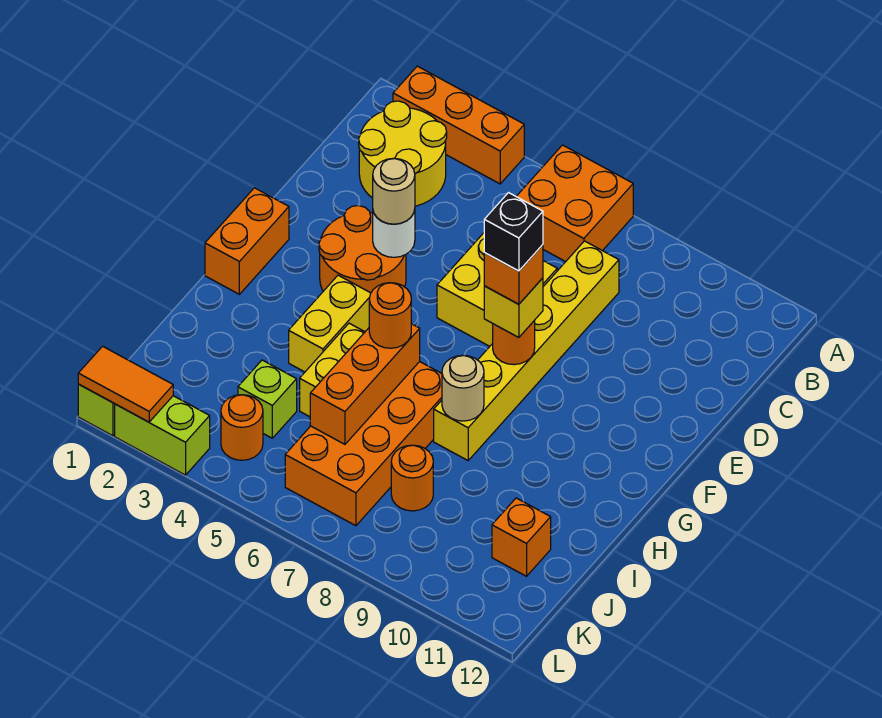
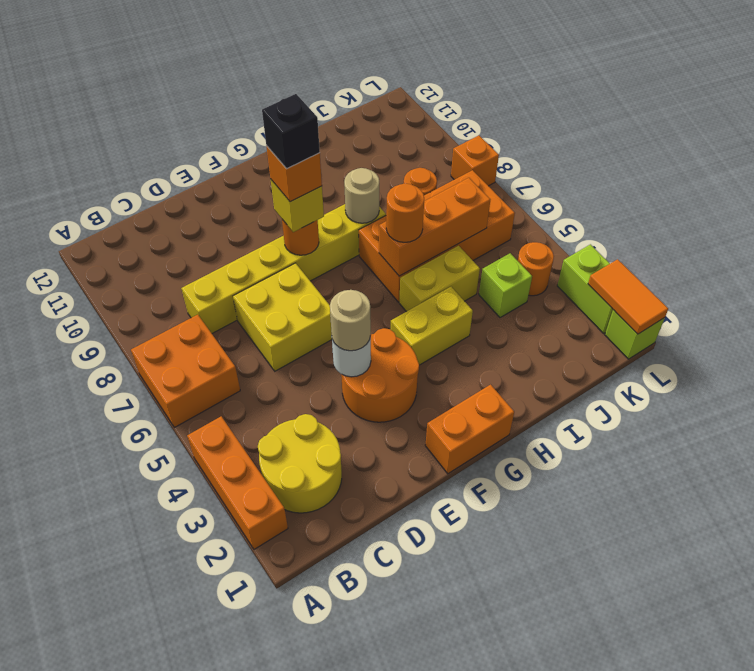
orange brick J11 level 1 -> orange brick L8 level 1

